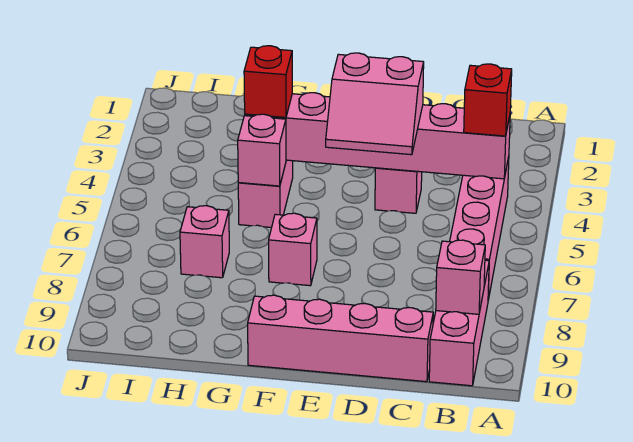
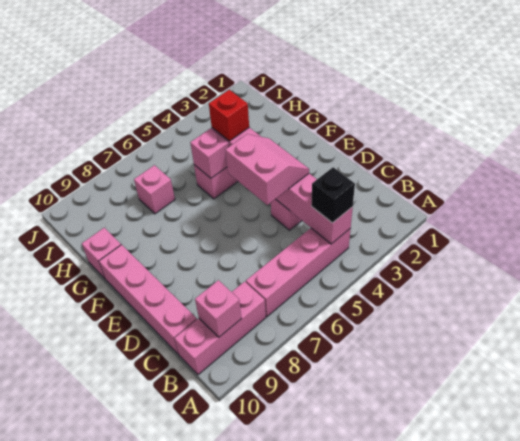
red brick B4 level 3 -> black brick B4 level 3
pink slope D4:E5 level 3 top 4 -> pink slope D4:E5 level 3 top 5
pink brick F7 level 1 -> pink brick G10 level 1

